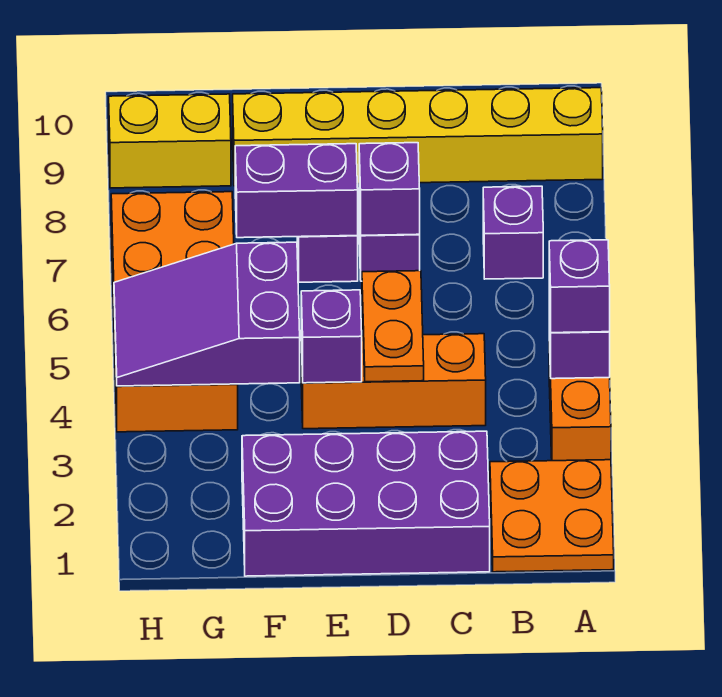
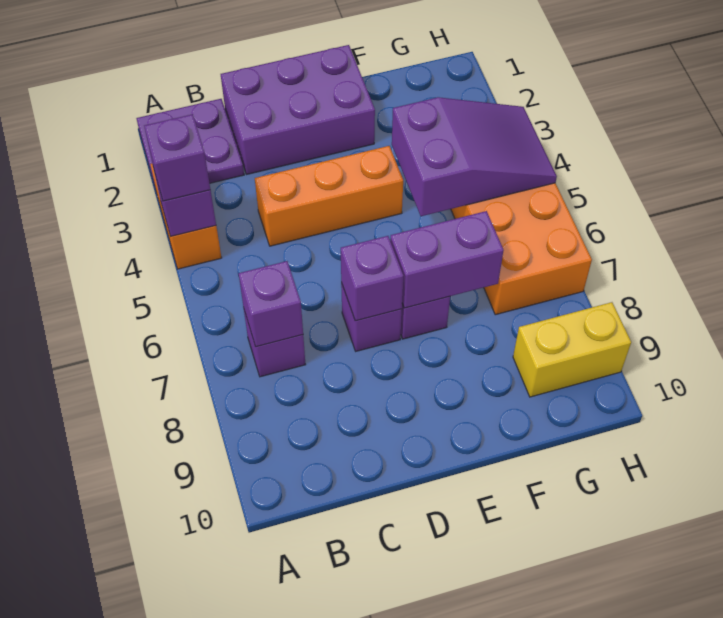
orange plate A1:B2 level 1 -> purple plate A1:B2 level 1
yellow brick A9:F9 level 1 -> none
purple brick C1:F2 level 1 -> purple brick C1:E2 level 1
orange plate D4:D5 level 2 -> none
purple brick E4 level 2 -> purple brick B7 level 2

